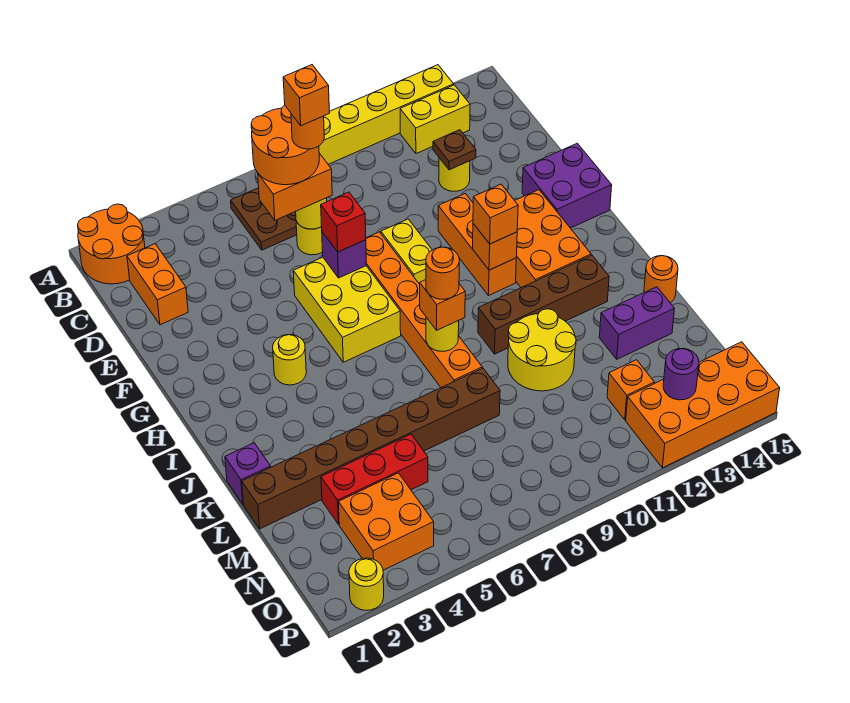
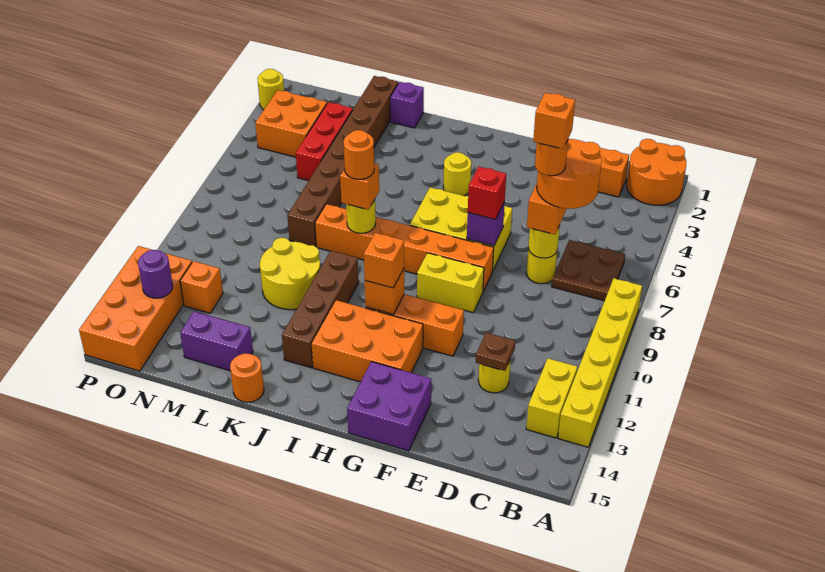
purple brick L13:L14 level 1 -> purple brick L14:M14 level 1

